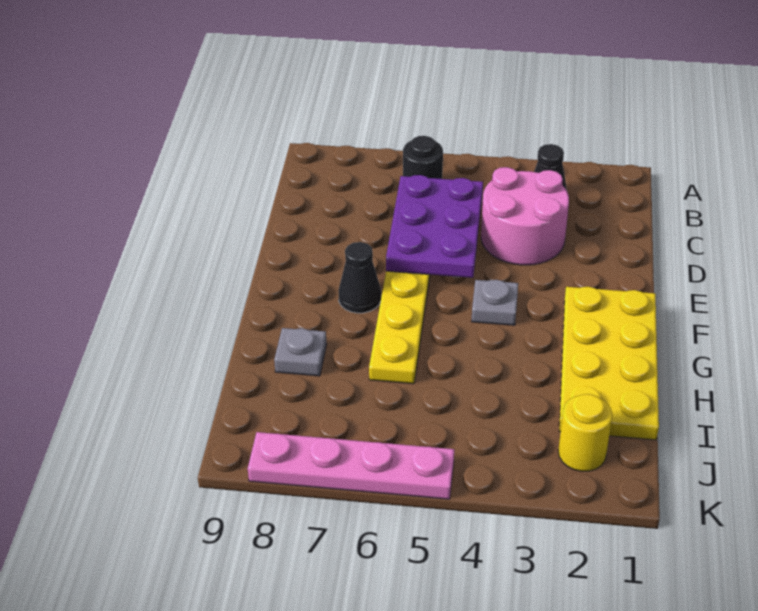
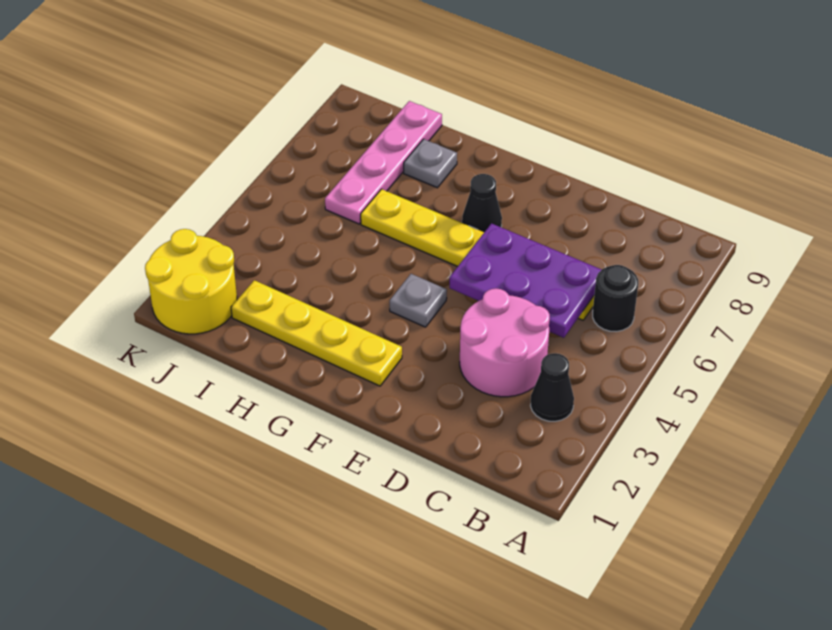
yellow plate F1:I2 level 1 -> yellow plate F2:I2 level 1
yellow round brick J2 level 1 -> yellow round brick J1:K2 level 1
pink plate K5:K8 level 1 -> pink plate I6:I9 level 1

